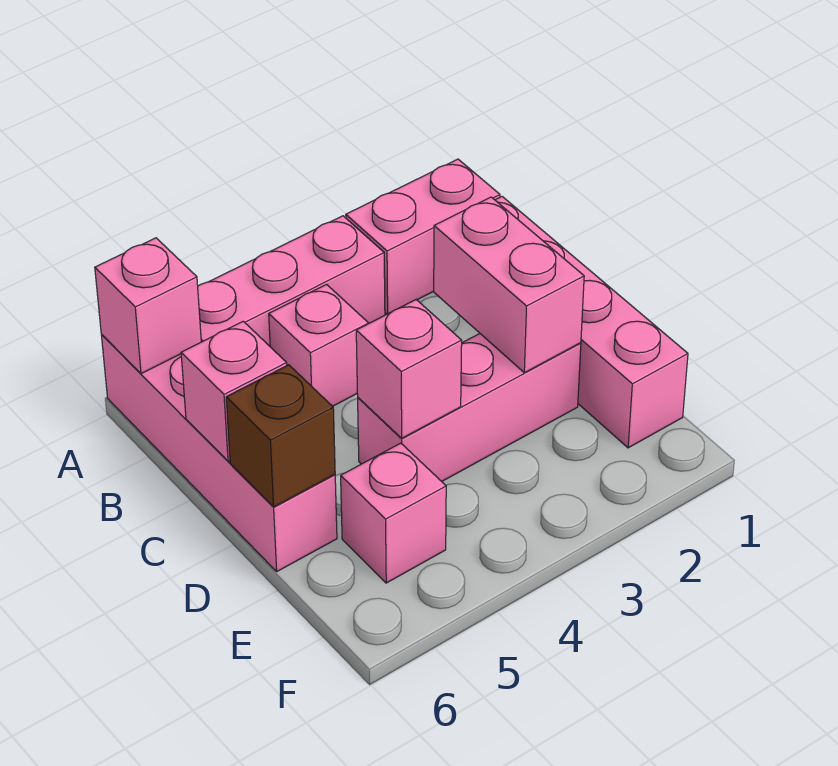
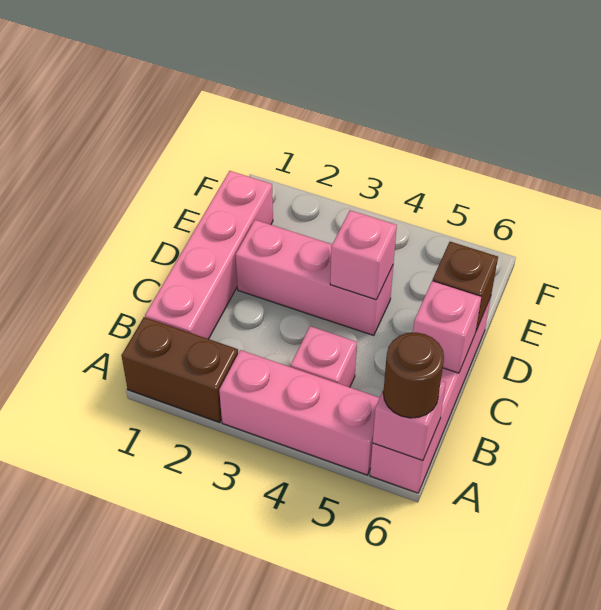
pink brick A1:A2 level 1 -> brown brick A1:A2 level 1
none -> brown round brick A6 level 3
pink brick C2:D2 level 2 -> none
pink brick E5 level 1 -> none

